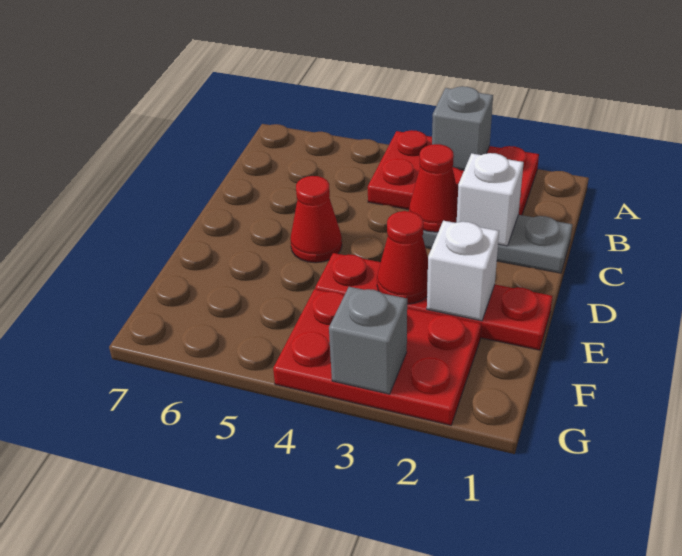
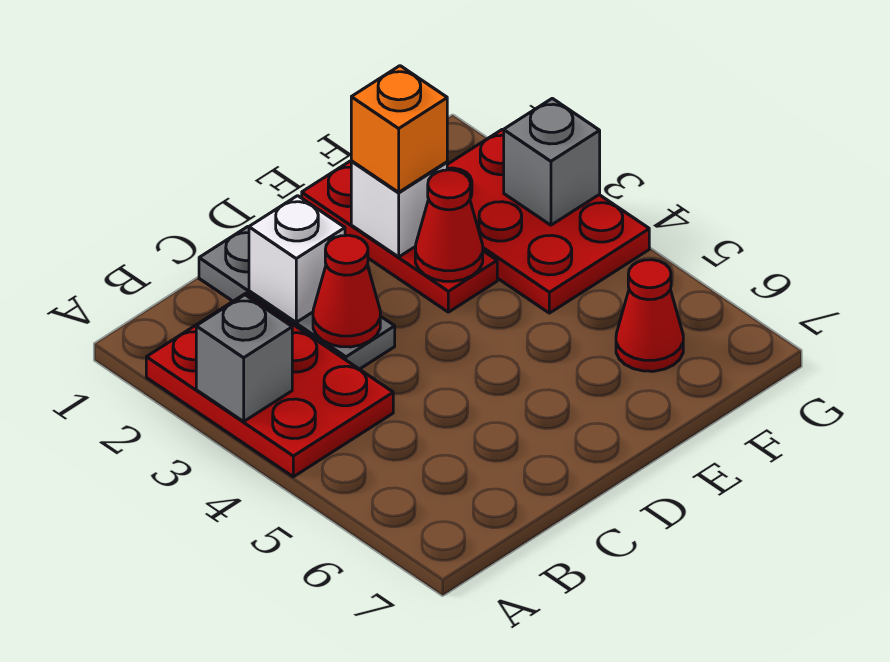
red cone D5 level 1 -> red cone F6 level 1
red plate E1:E4 level 1 -> red plate E1:E3 level 1
none -> orange brick E2 level 3

